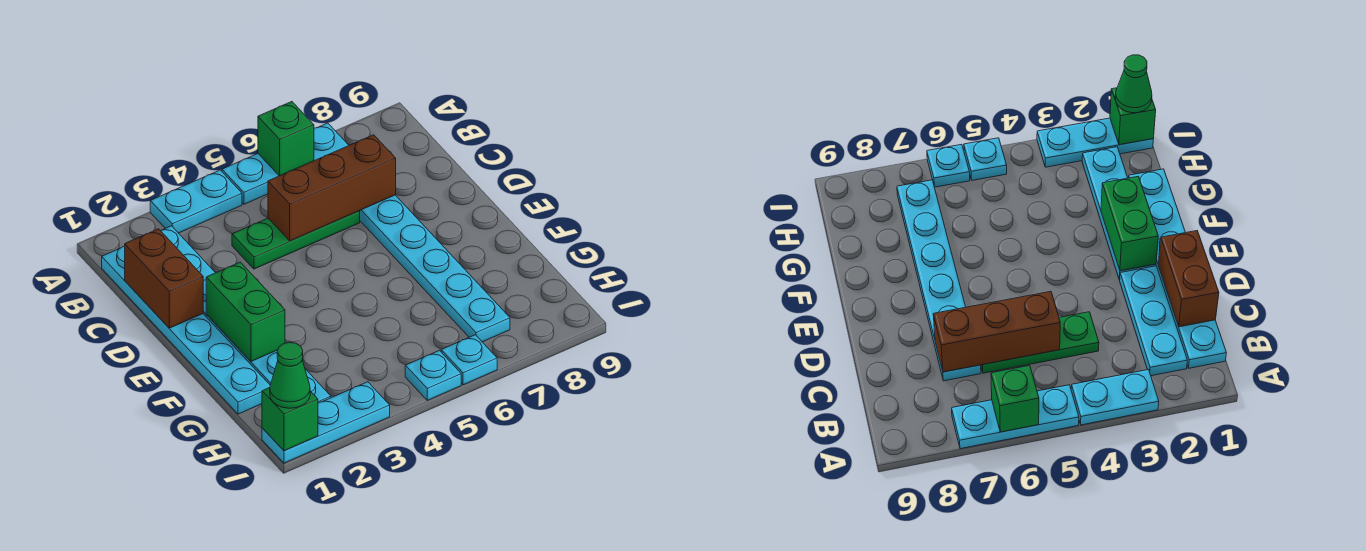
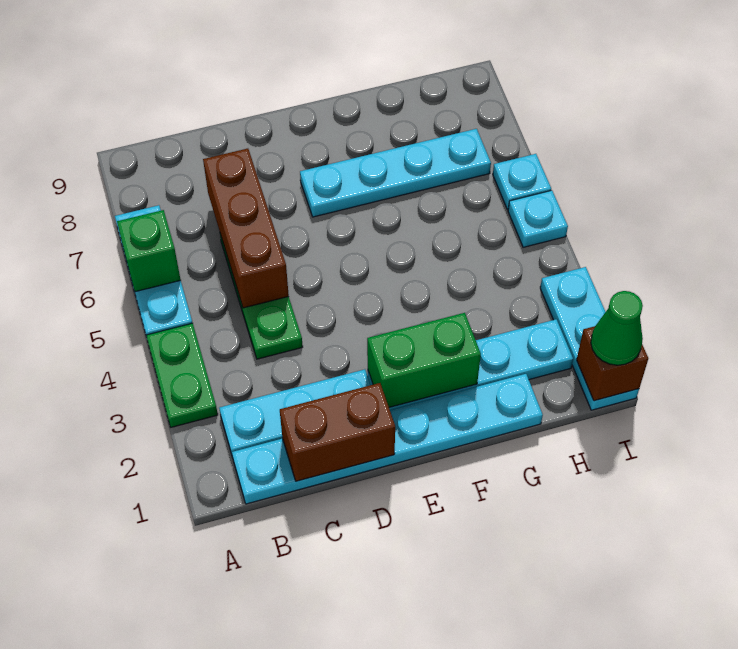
cyan plate A3:A4 level 1 -> green plate A3:A4 level 1
cyan plate C7:H7 level 1 -> cyan plate E7:H7 level 1
green brick I1 level 2 -> brown brick I1 level 2

